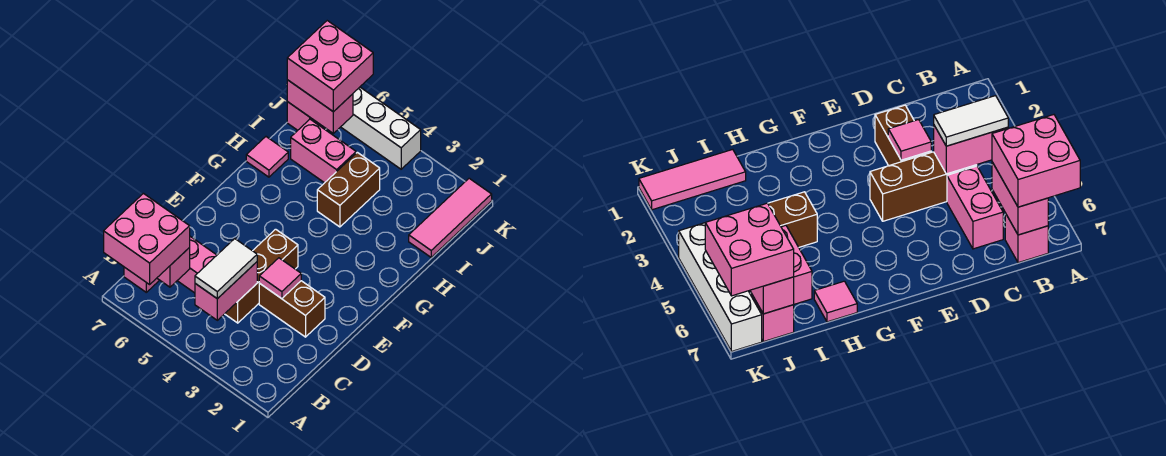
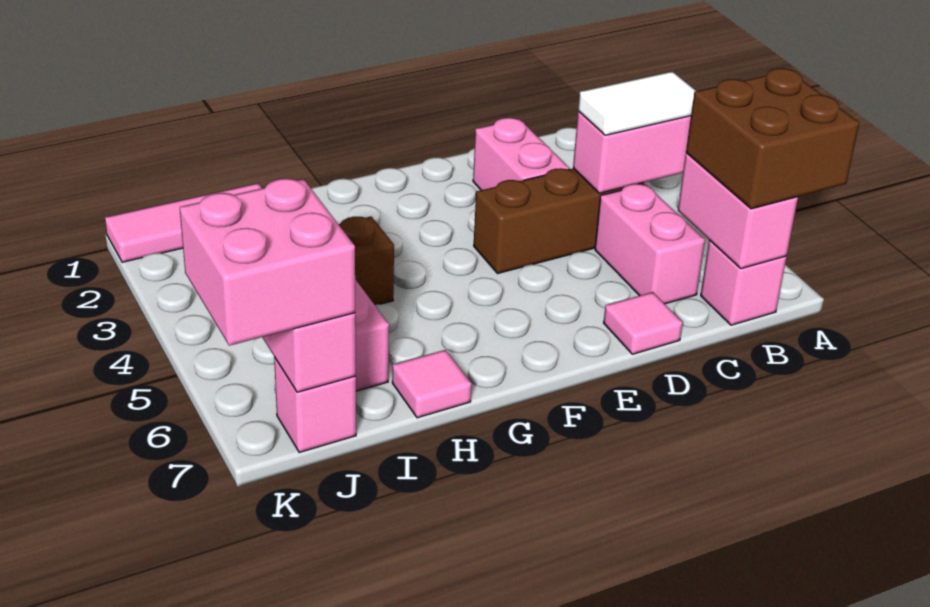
pink brick A6:B7 level 3 -> brown brick A6:B7 level 3
brown brick D2:D3 level 1 -> pink brick D2:D3 level 1
pink tile D3 level 2 -> pink tile D7 level 1
white brick K4:K7 level 1 -> none

